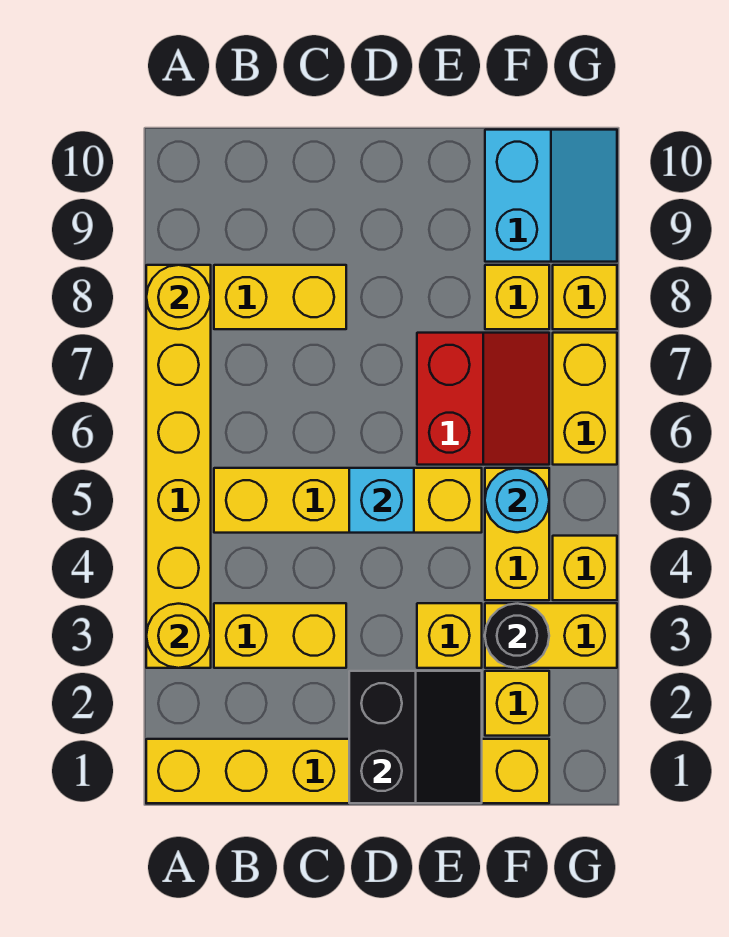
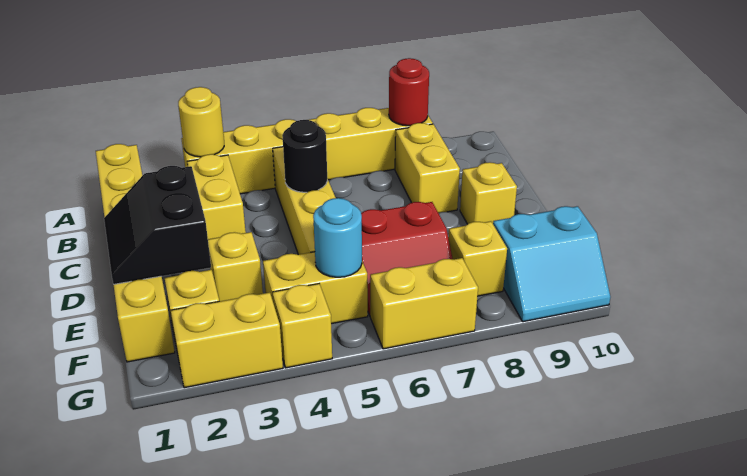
yellow round brick A8 level 2 -> red round brick A8 level 2
black slope D1:E2 level 2 top D -> black slope D1:E2 level 2 top 2
cyan brick D5 level 2 -> none
yellow brick F3:G3 level 1 -> yellow brick G2:G3 level 1
black round brick F3 level 2 -> black round brick C5 level 2
yellow brick G8 level 1 -> yellow brick D9 level 1

